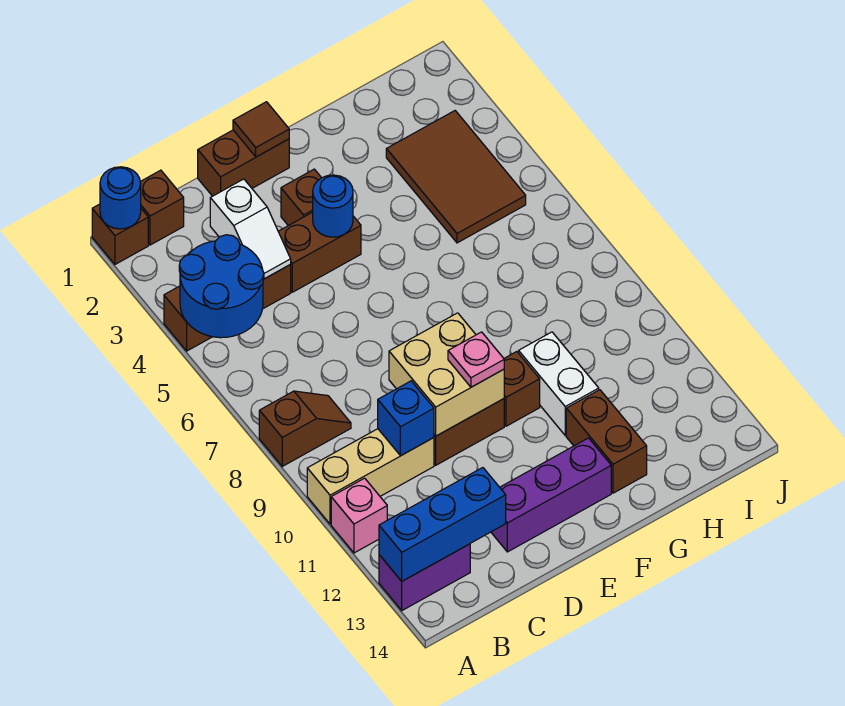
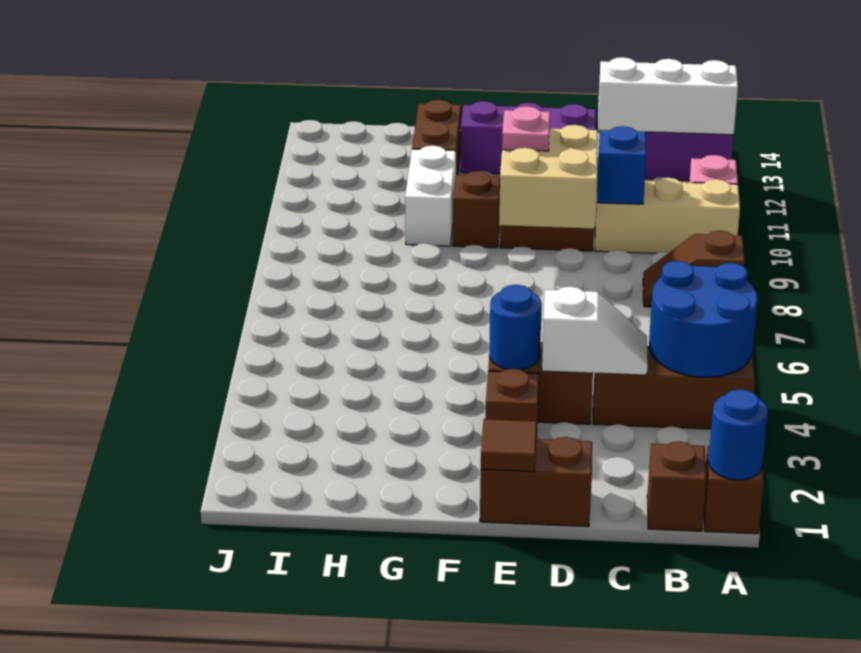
blue brick A13:C13 level 2 -> white brick A13:C13 level 2
white slope C3:C4 level 2 top 3 -> white slope C4:D4 level 2 top D
brown tile H3:I5 level 1 -> none

